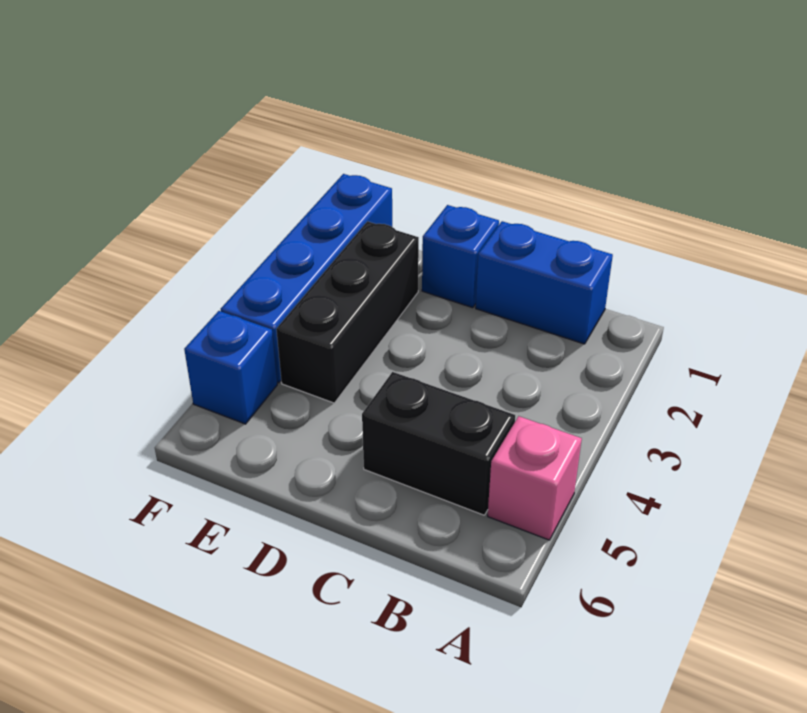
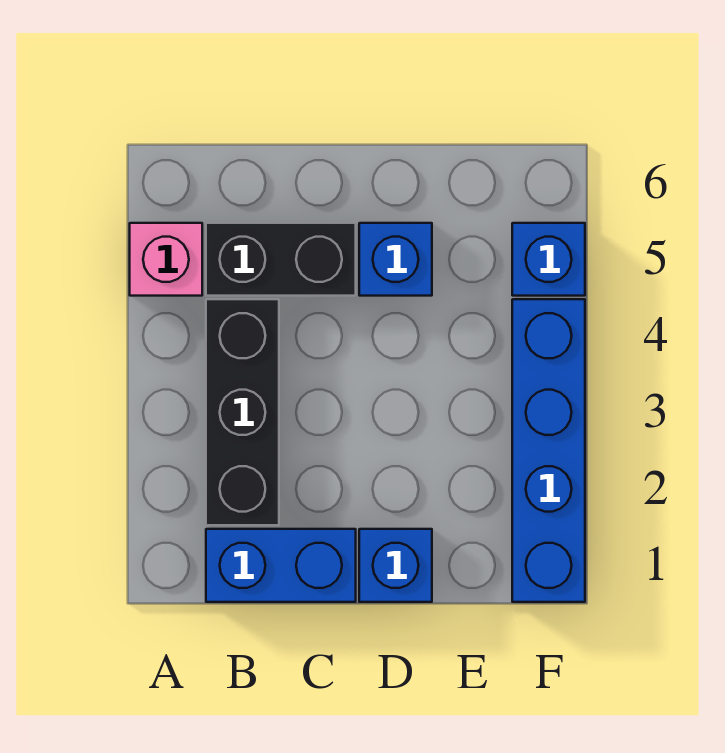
none -> blue brick D5 level 1
black brick E2:E4 level 1 -> black brick B2:B4 level 1

